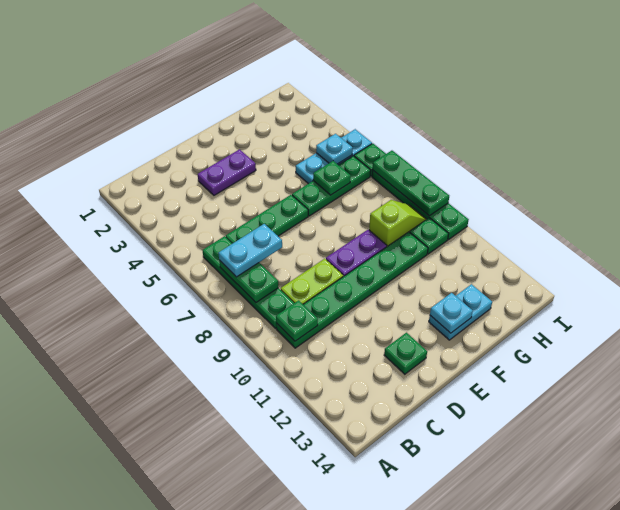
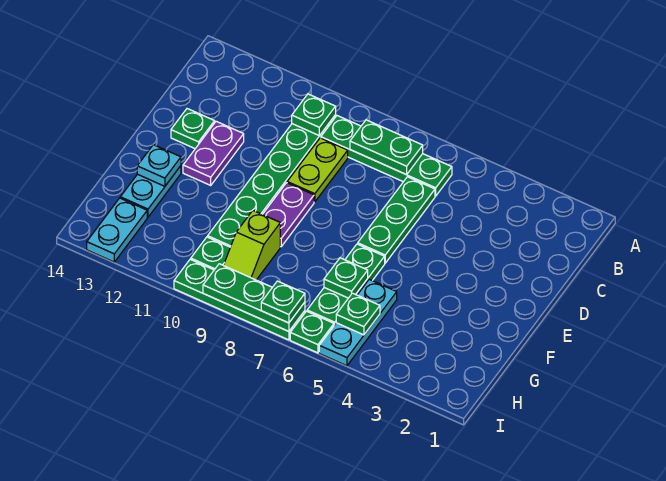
cyan plate B7:C7 level 3 -> cyan plate H13:I13 level 1
purple plate D3:E3 level 1 -> purple plate D12:E12 level 1
cyan plate H5 level 2 -> green plate H5 level 2
none -> green plate I7 level 3

